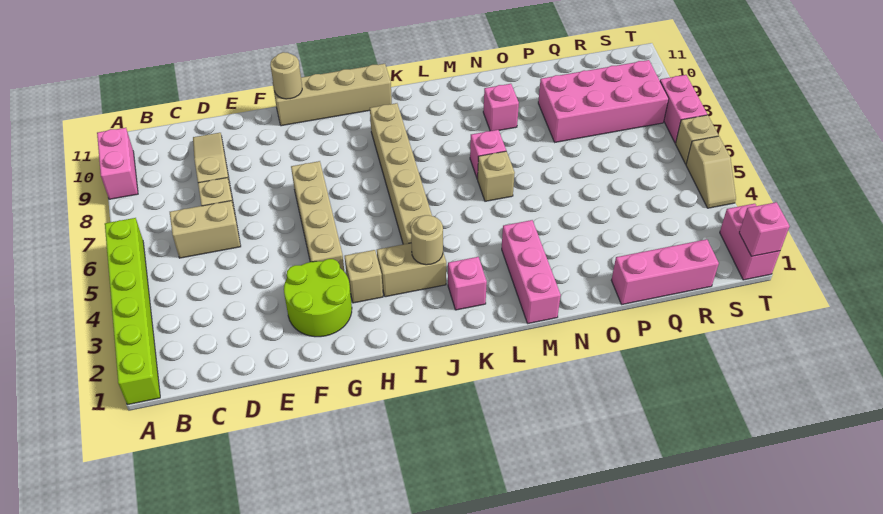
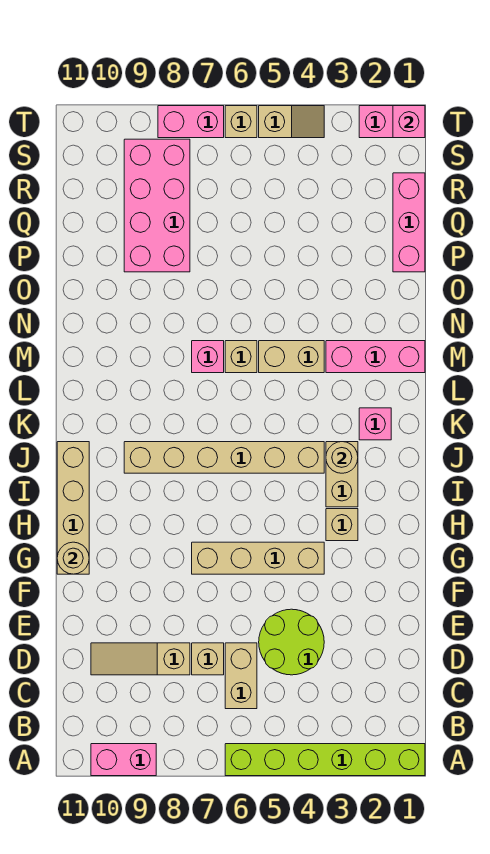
lime round brick F2:G3 level 1 -> lime round brick D4:E5 level 1
none -> tan brick M4:M5 level 1
pink brick N9 level 1 -> none

